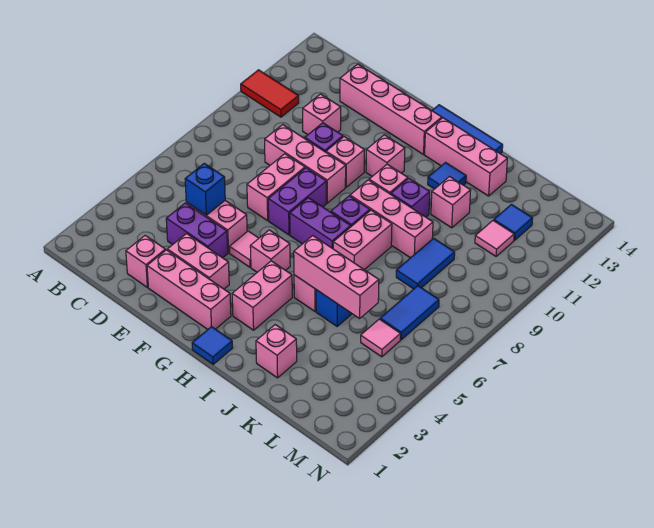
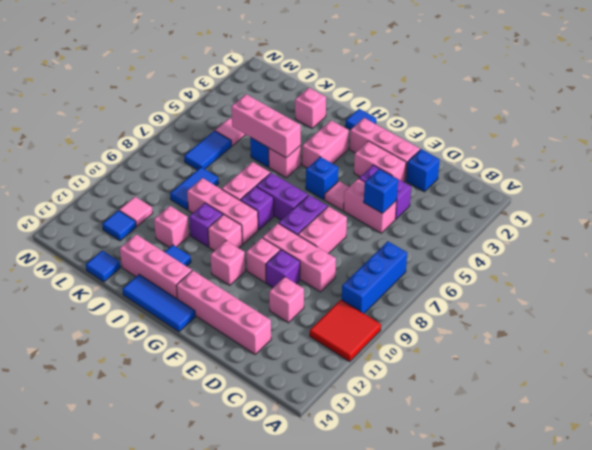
red tile A11:B11 level 1 -> red tile A10:B11 level 1
none -> blue brick B7:B9 level 1
pink brick D2 level 1 -> blue brick D2 level 1
pink brick G5 level 1 -> blue brick G5 level 1
none -> blue tile K14 level 1

